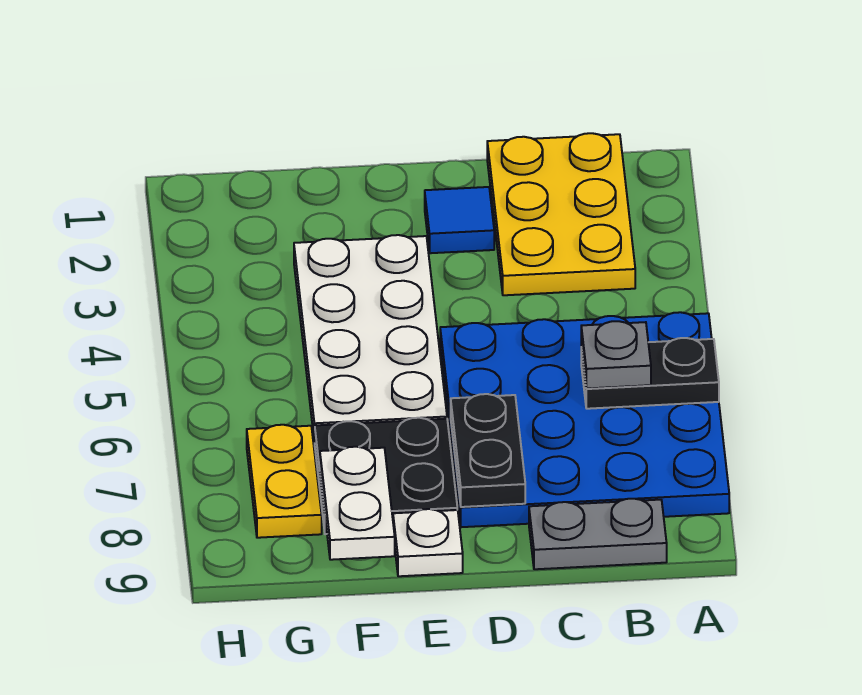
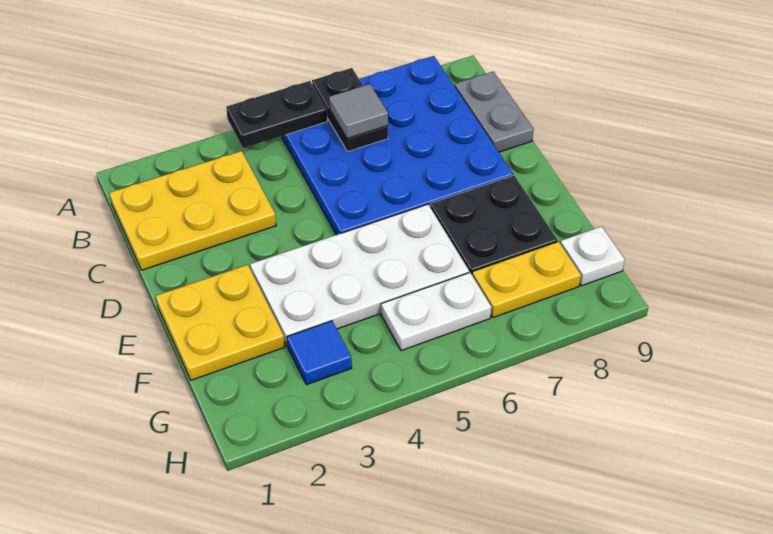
grey plate B6 level 3 -> grey tile B6 level 3
blue tile D2 level 1 -> blue tile G3 level 1
black plate D7:D8 level 2 -> black plate A4:A5 level 2
none -> yellow plate E1:F2 level 1
white plate E9 level 1 -> white plate G9 level 1
white plate F8:F9 level 2 -> white plate G5:G6 level 1

